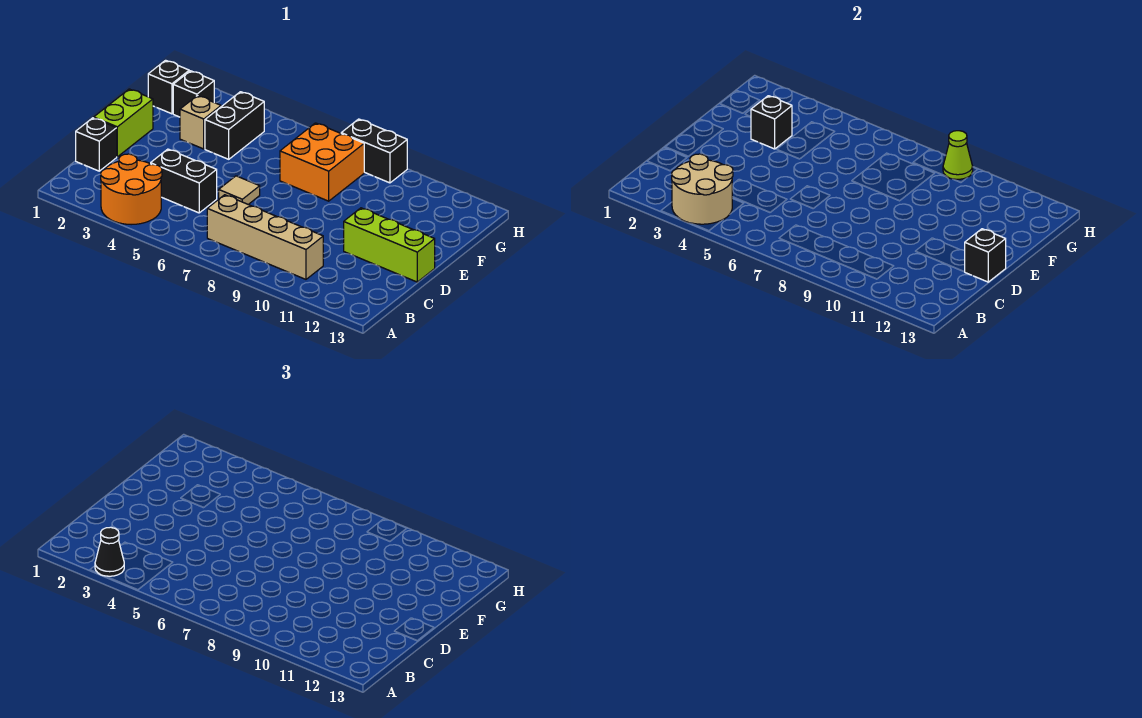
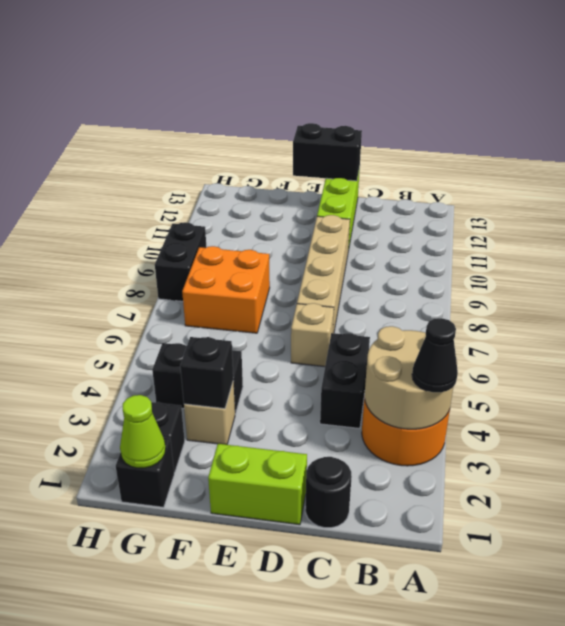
tan brick B7:B10 level 1 -> tan brick D7:D10 level 1
black brick C1 level 1 -> black round brick C1 level 1
tan tile D6 level 1 -> tan brick D6 level 1
black brick D13 level 2 -> black brick D13:E13 level 2
lime cone H9 level 2 -> lime cone G1 level 2

